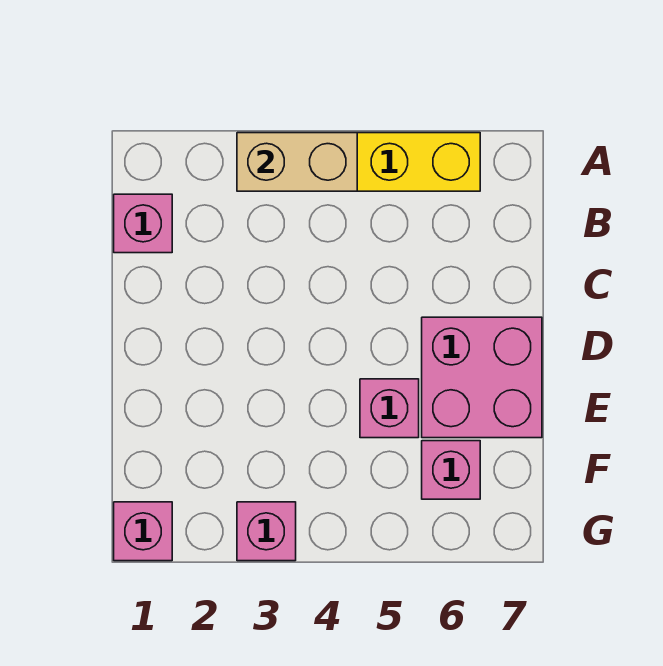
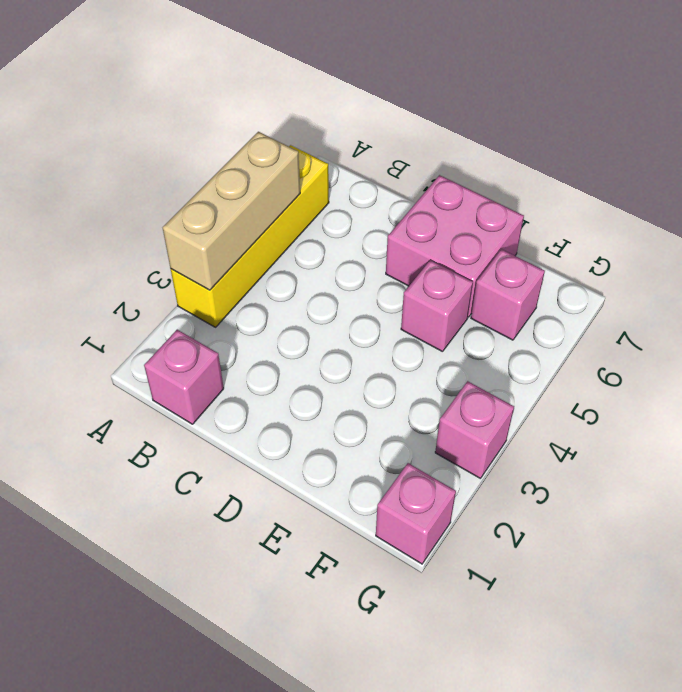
tan brick A3:A4 level 2 -> tan brick A3:A5 level 2

